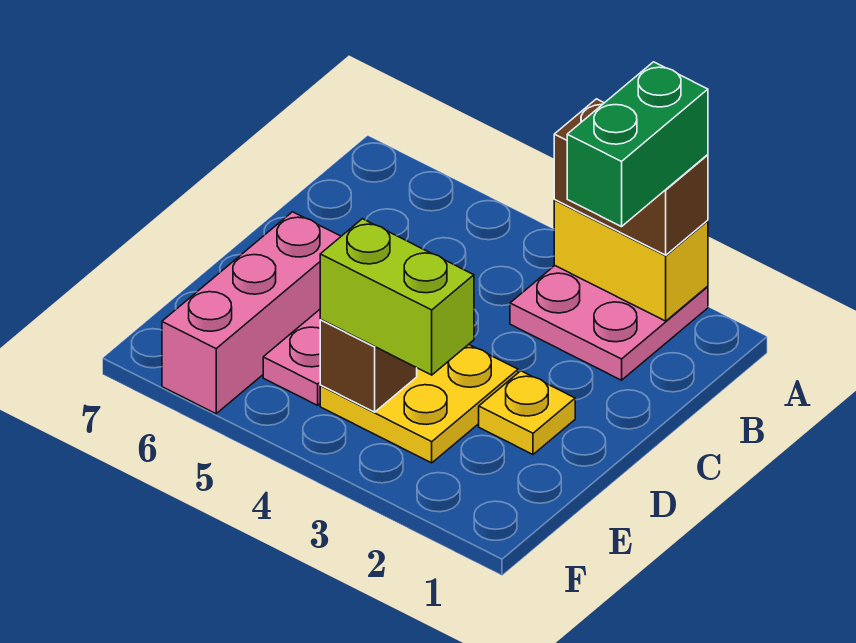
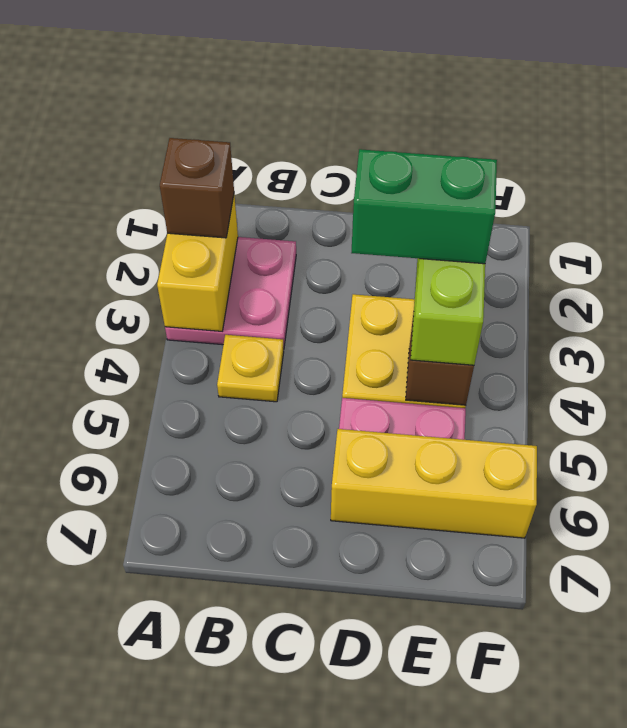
brown brick A2:A3 level 3 -> brown brick A2 level 3
green brick A2:B2 level 4 -> green brick D3:E3 level 4
yellow plate D2 level 1 -> yellow plate B4 level 1
pink brick D6:F6 level 1 -> yellow brick D6:F6 level 1

